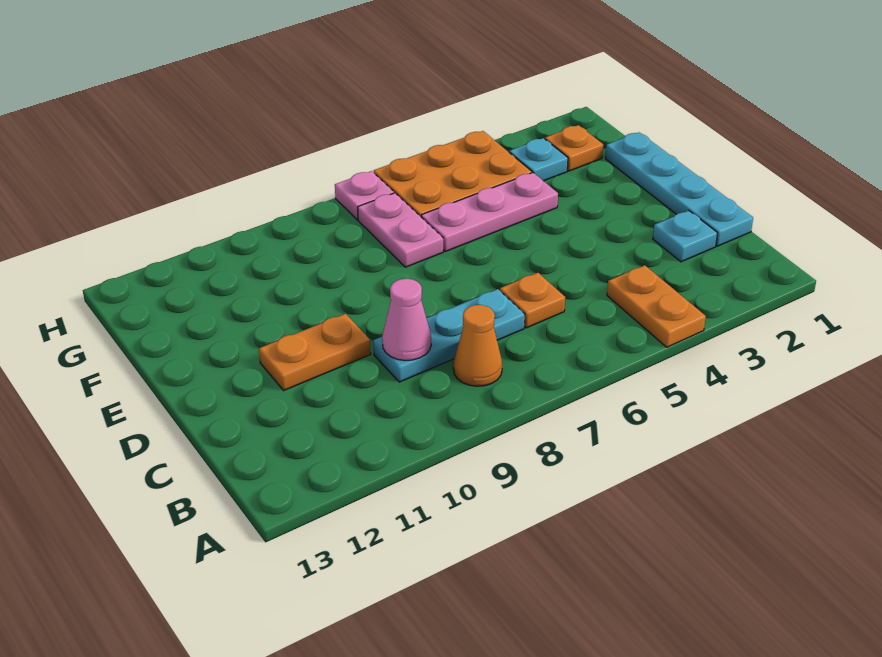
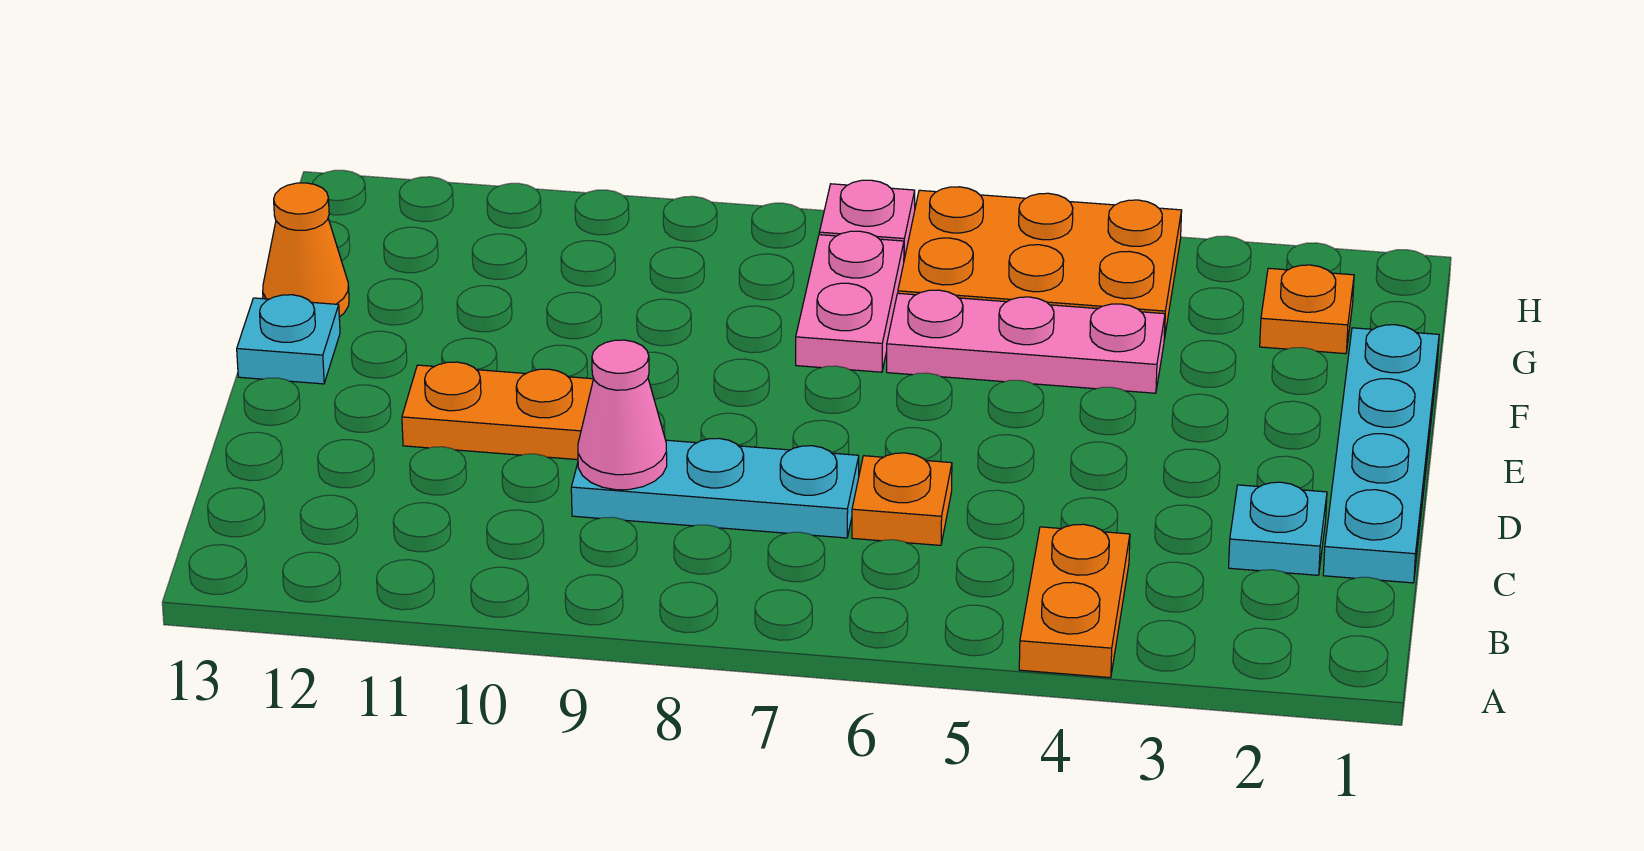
orange cone B8 level 1 -> orange cone F13 level 1
cyan plate G3 level 1 -> cyan plate E13 level 1

